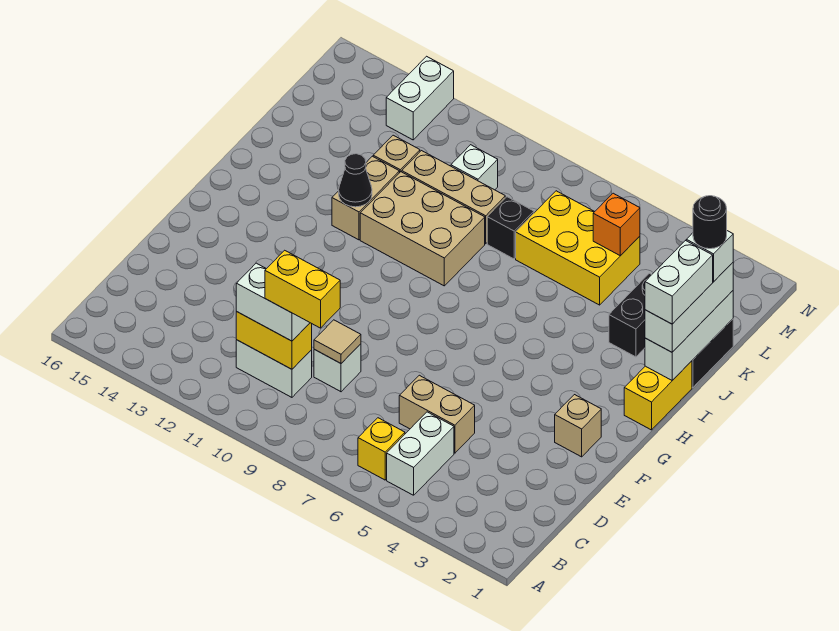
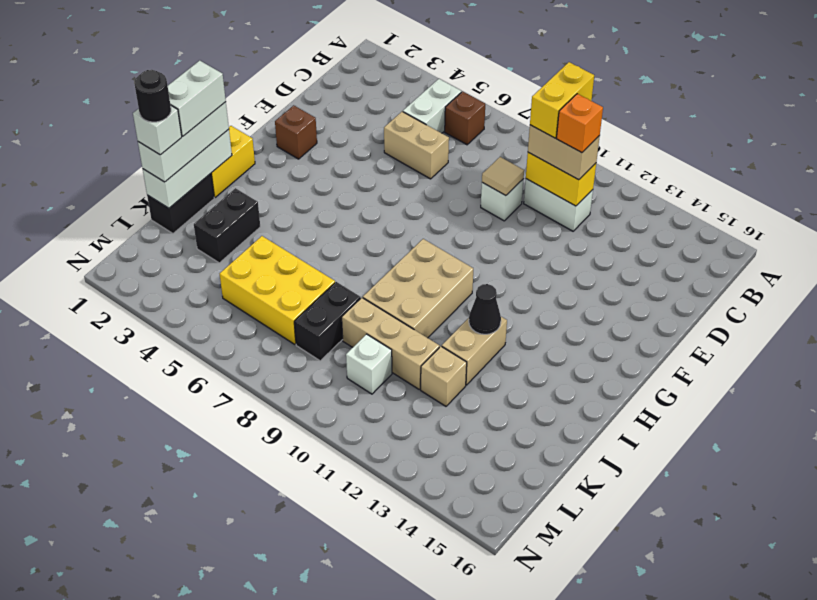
yellow brick B6 level 1 -> brown brick B6 level 1
yellow brick C9:C10 level 4 -> yellow brick B10:C10 level 4
white brick C10:C11 level 3 -> tan brick C10:C11 level 3
tan brick F2 level 1 -> brown brick F2 level 1
tan brick I9:J11 level 1 -> tan brick H9:J10 level 1
black brick K8 level 1 -> black brick K8:L8 level 1
orange brick L5 level 2 -> orange brick C11 level 4
white brick M13:N13 level 1 -> none

